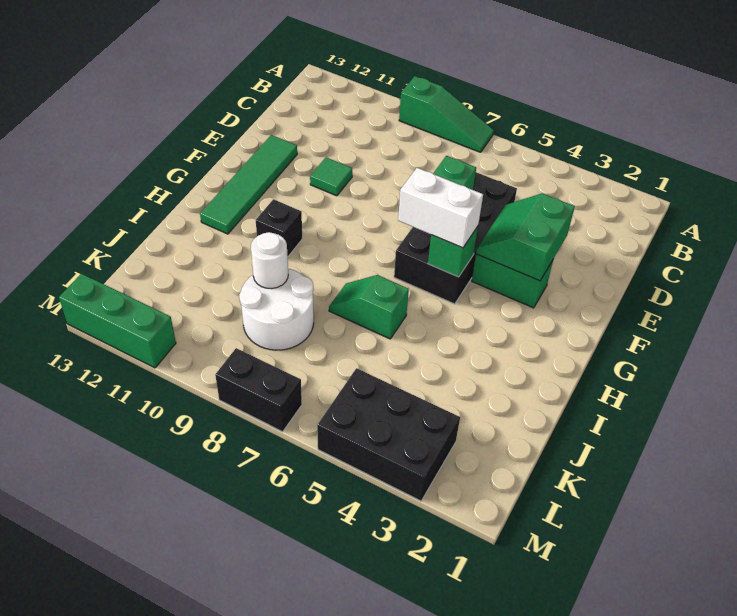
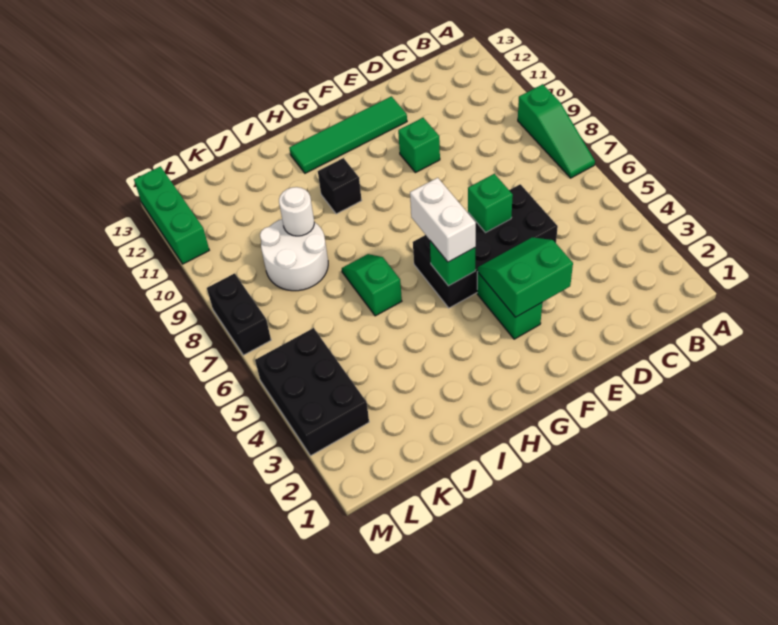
green tile E10 level 1 -> green brick E10 level 1

